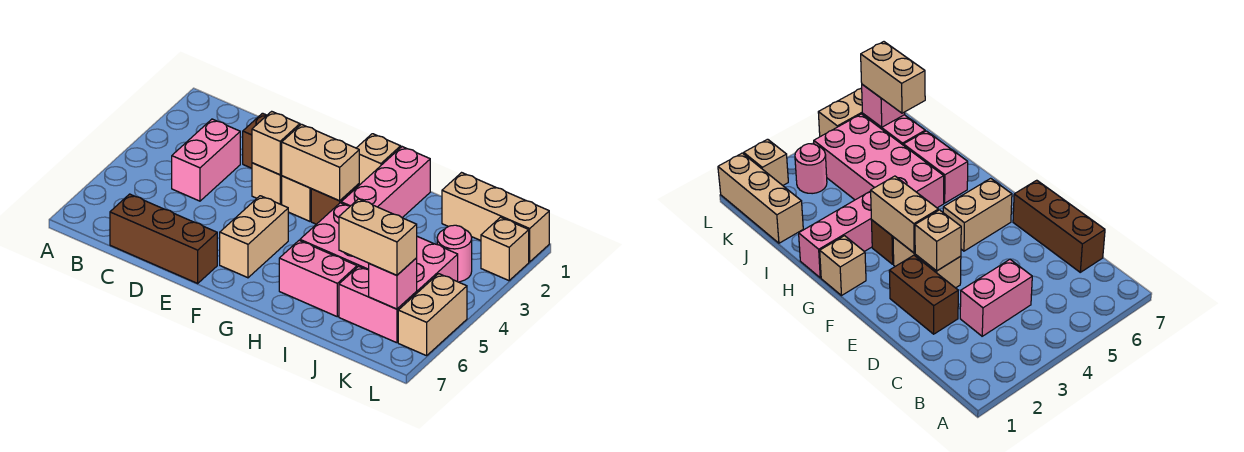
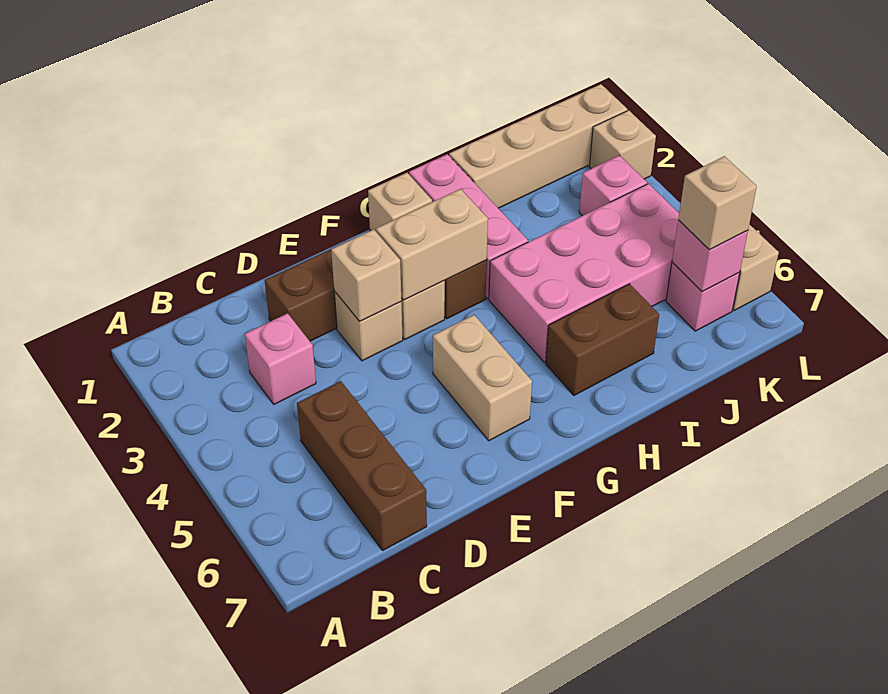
pink brick C3:C4 level 1 -> pink brick C3 level 1
brown brick C7:E7 level 1 -> brown brick C5:C7 level 1
pink brick H6:I6 level 1 -> brown brick H6:I6 level 1
tan brick J1:L1 level 1 -> tan brick I1:L1 level 1
pink brick J6:K6 level 1 -> pink brick K6 level 1
tan brick J6:K6 level 3 -> tan brick K6 level 3
pink round brick K3 level 1 -> pink brick K3 level 1

